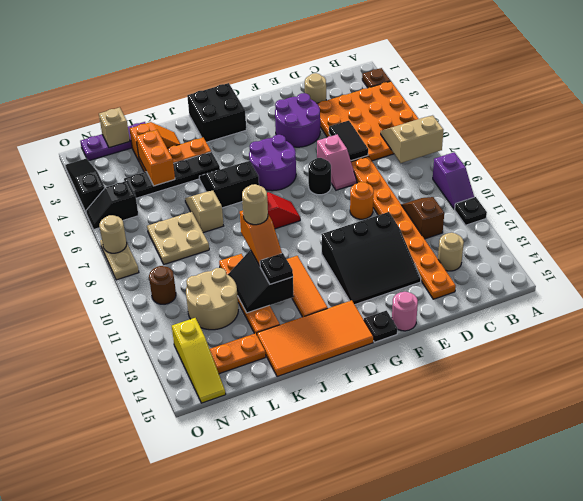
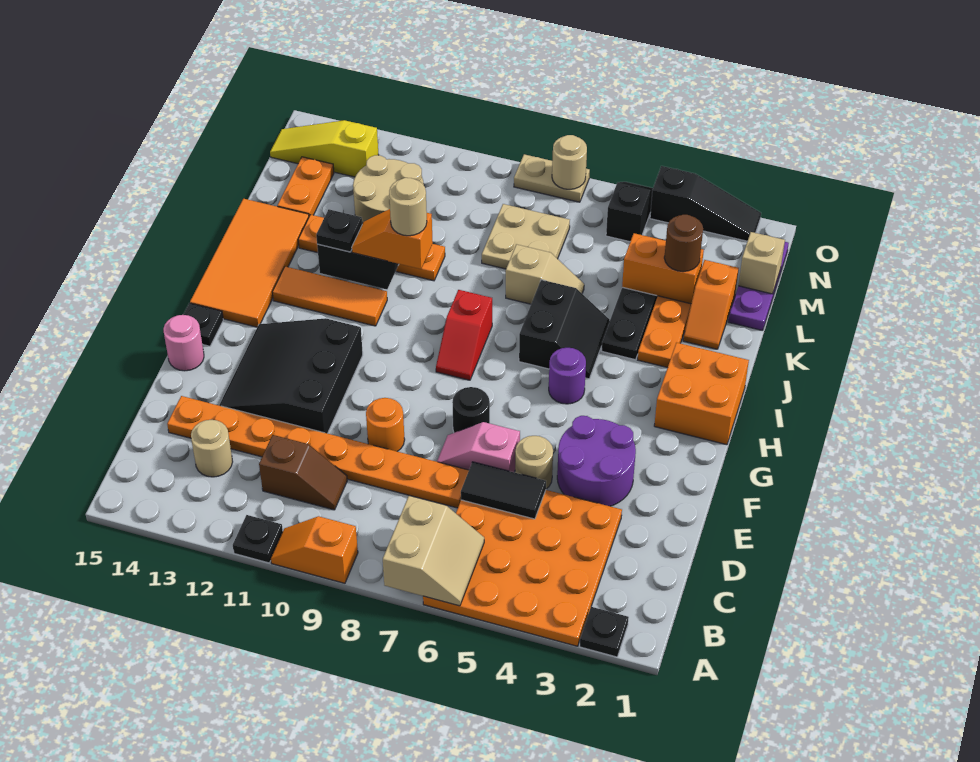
brown plate A2 level 1 -> black plate A2 level 1
purple slope A9:A10 level 1 top 9 -> orange slope A9:A10 level 1 top 9
tan round brick D2 level 1 -> tan round brick E5 level 1
purple round brick G5:H6 level 1 -> purple round brick H5 level 1
black brick H1:I2 level 1 -> orange brick H1:I2 level 1
brown round brick N10 level 1 -> brown round brick L3 level 3

